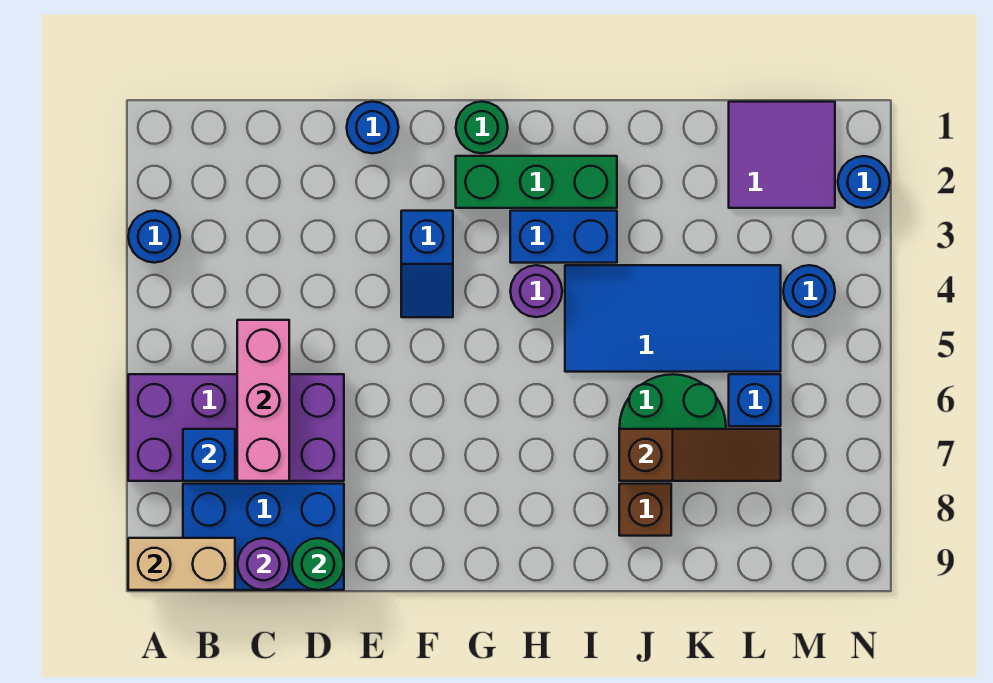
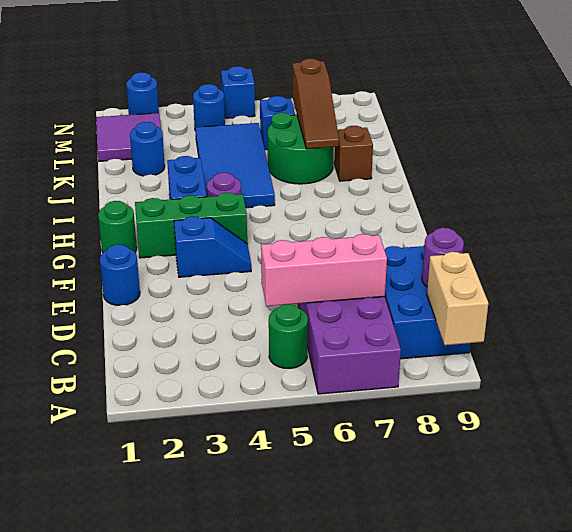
blue round brick A3 level 1 -> blue round brick K2 level 1
blue brick B7 level 2 -> blue brick N5 level 1
green round brick D9 level 2 -> green round brick B5 level 1
green brick G2:I2 level 1 -> green brick G2:G4 level 1
brown slope J7:L7 level 2 top J -> brown slope J7:L7 level 2 top L

